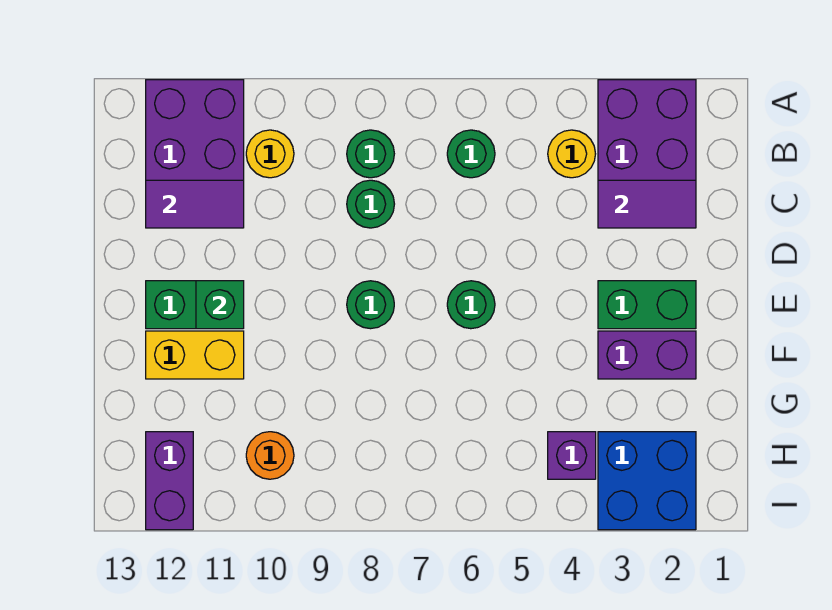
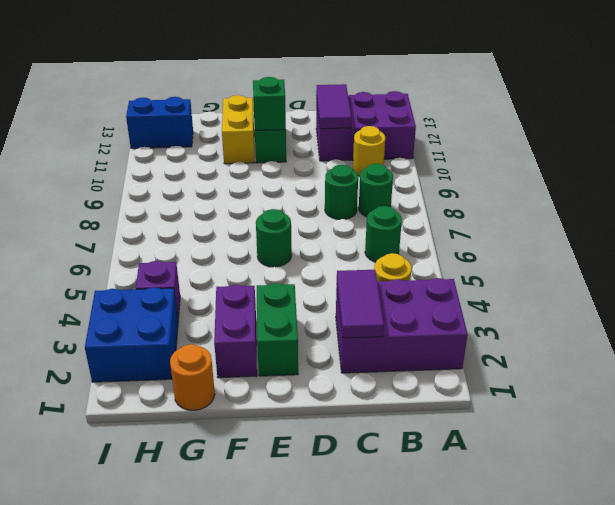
green round brick E8 level 1 -> none
orange round brick H10 level 1 -> orange round brick G1 level 1
purple brick H12:I12 level 1 -> blue brick H12:I12 level 1

